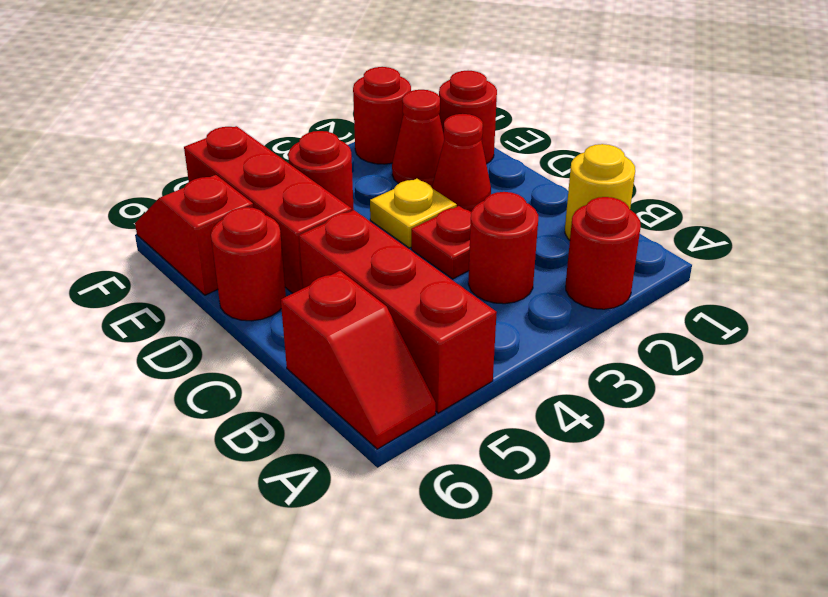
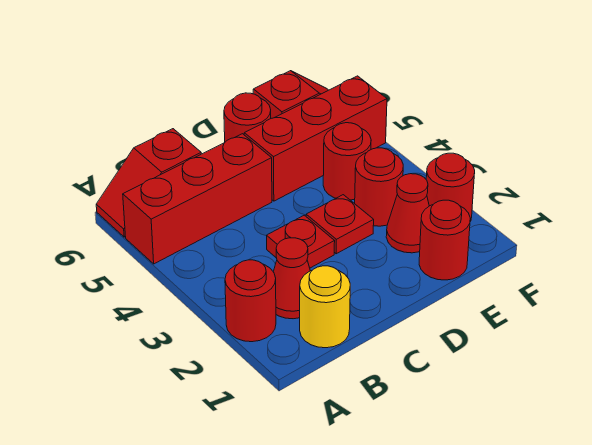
red round brick B3 level 1 -> red round brick E3 level 1
red cone D2 level 1 -> red cone B2 level 1
yellow plate D3 level 1 -> red plate D3 level 1

